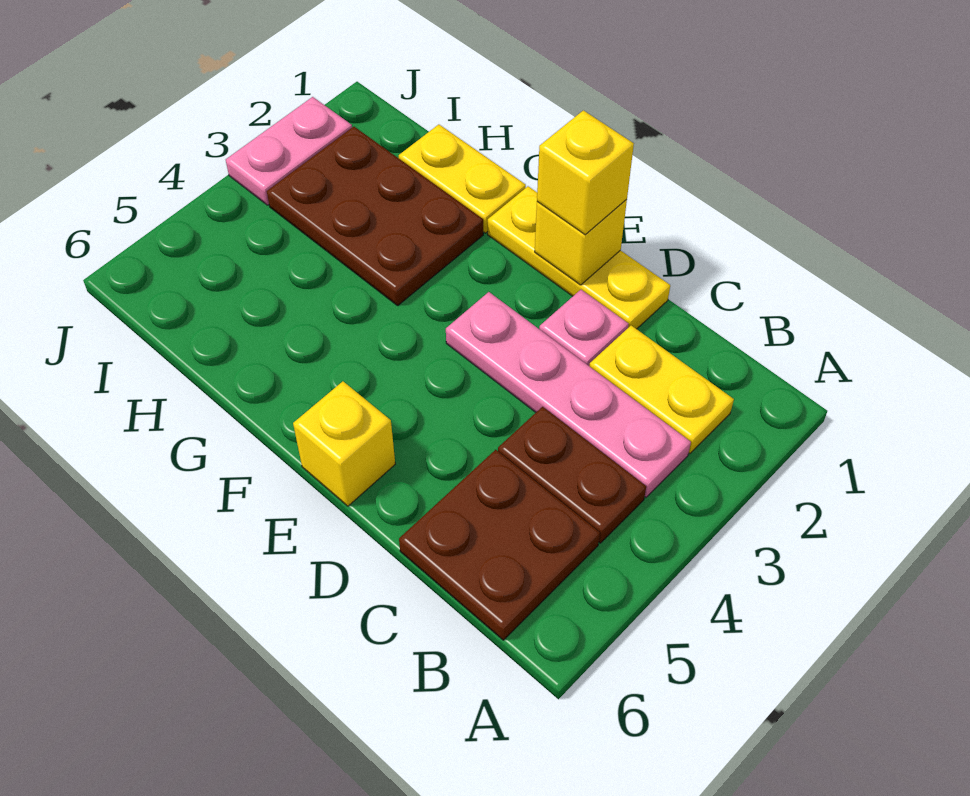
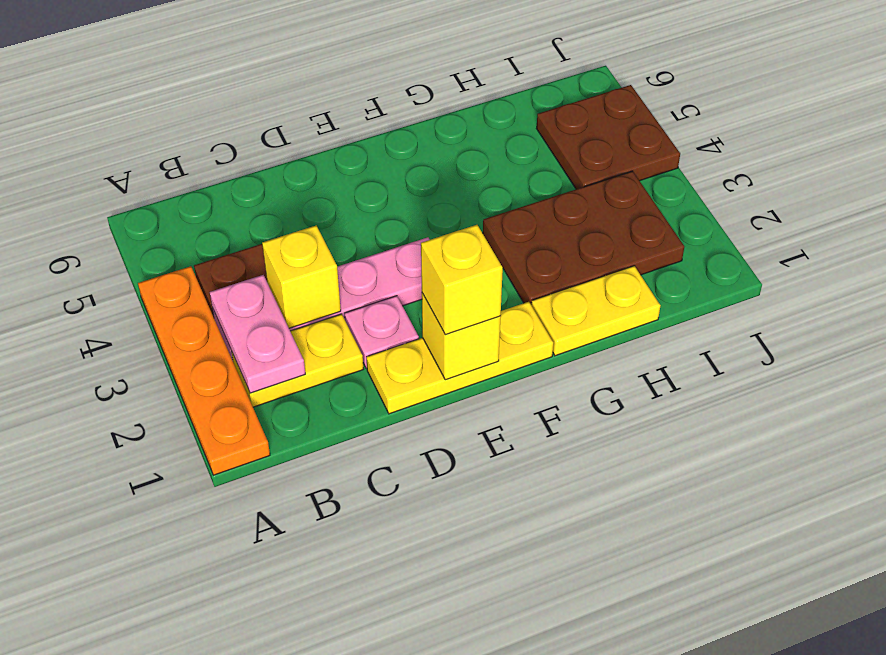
none -> orange plate A1:A4 level 1
brown plate B5:C6 level 1 -> brown plate I4:J5 level 1
yellow brick E6 level 1 -> yellow brick C3 level 2
pink plate J2:J3 level 1 -> pink plate B2:B3 level 2

